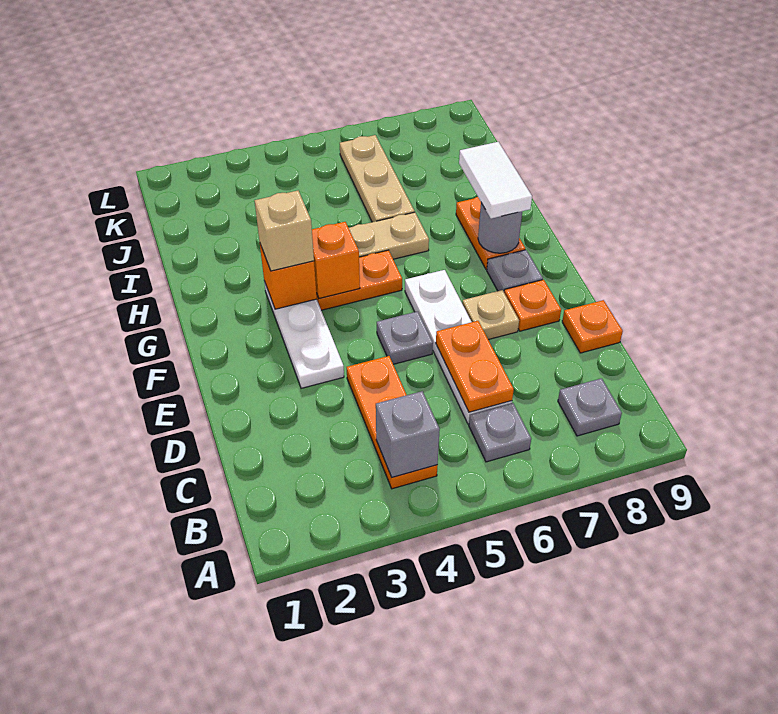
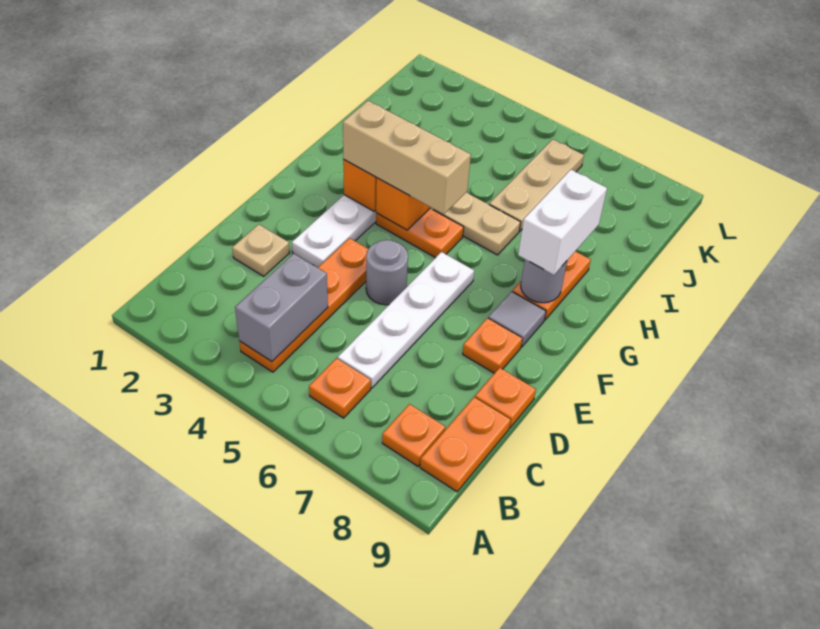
orange plate B4:D4 level 1 -> orange plate B4:E4 level 1
grey brick B4 level 2 -> grey brick B4:C4 level 2
grey plate B6 level 1 -> orange plate B6 level 1
grey plate B8 level 1 -> orange plate B8 level 1
orange plate C6:D6 level 2 -> orange plate B9:C9 level 1
grey plate E5 level 1 -> grey round brick E5 level 1
tan plate E7 level 1 -> tan plate D2 level 1
grey plate F8 level 1 -> grey tile F8 level 1
tan brick G3 level 3 -> tan brick G3:G5 level 3
white tile G8:H8 level 3 -> white brick G8:H8 level 3

